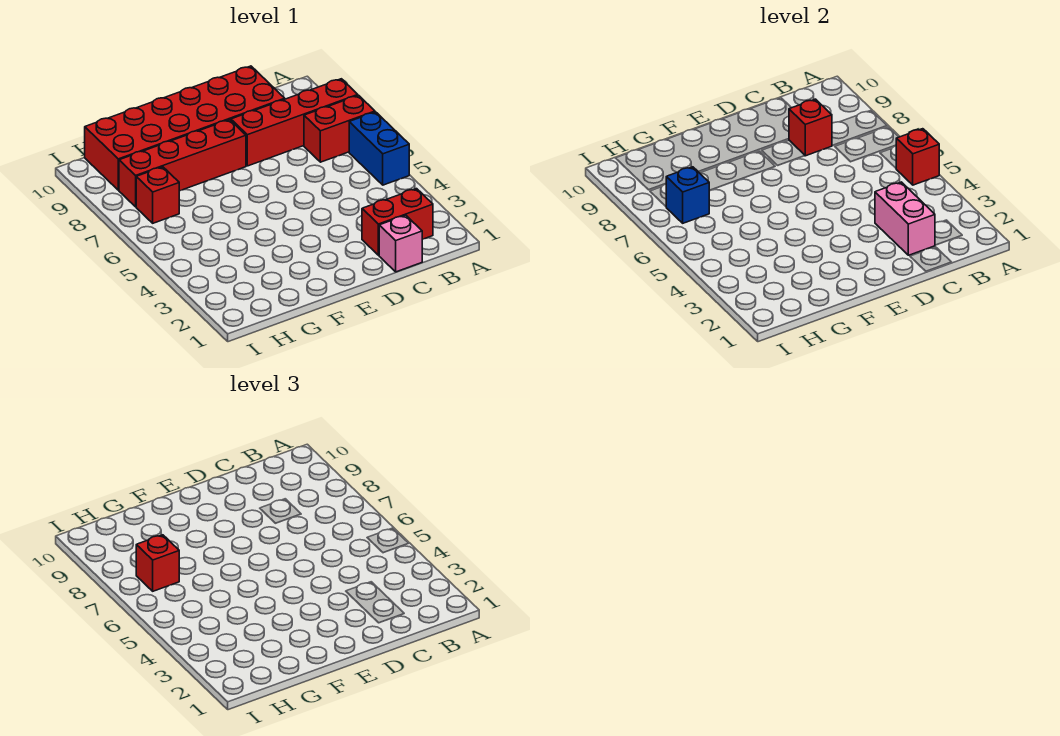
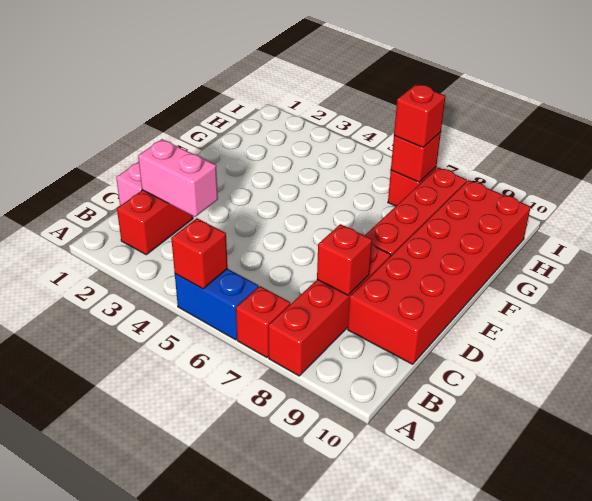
red brick A7:B7 level 1 -> red brick A7 level 1
blue brick H7 level 2 -> red brick H7 level 2

